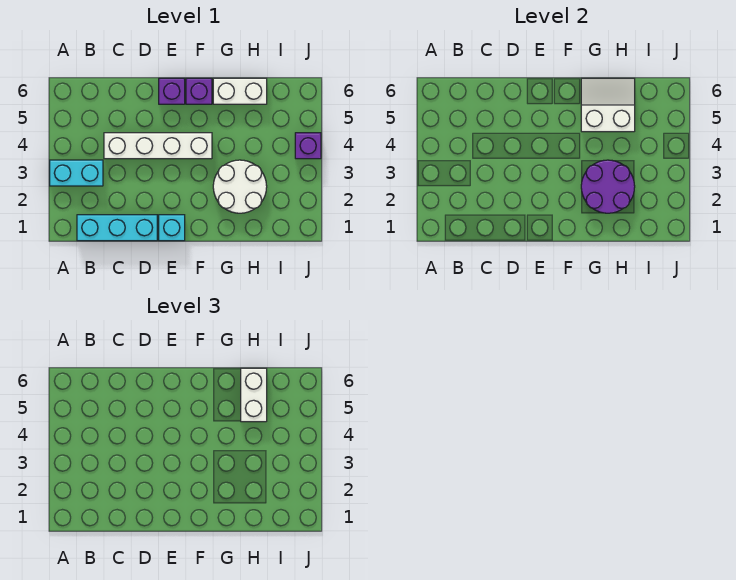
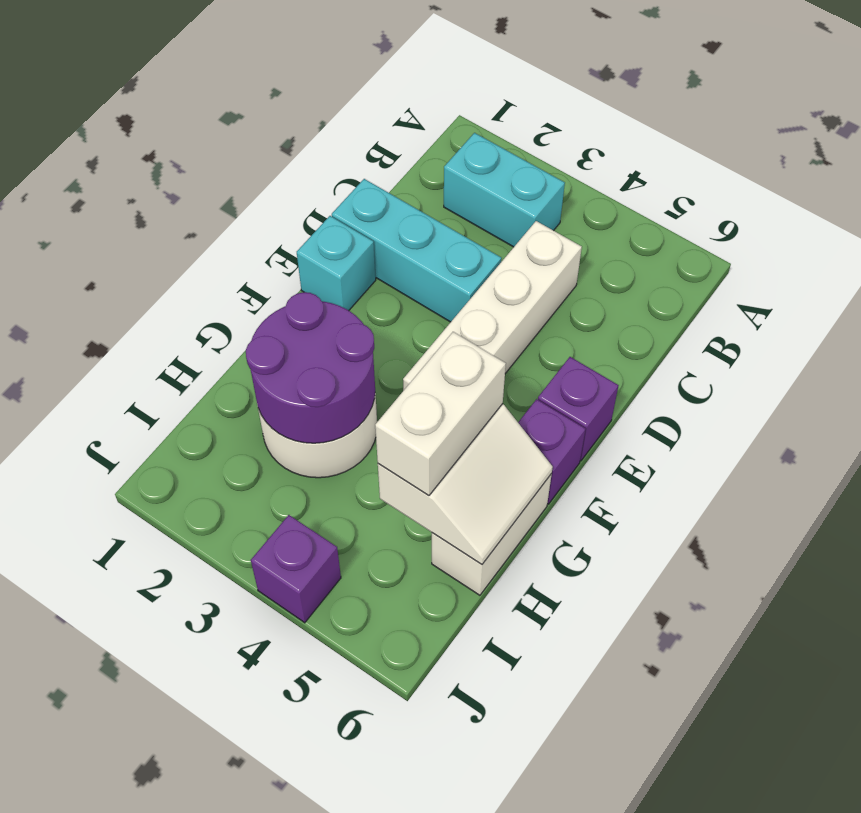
cyan brick A3:B3 level 1 -> cyan brick B2:B3 level 1
cyan brick B1:D1 level 1 -> cyan brick D1:D3 level 1
white brick H5:H6 level 3 -> white brick G5:H5 level 3

